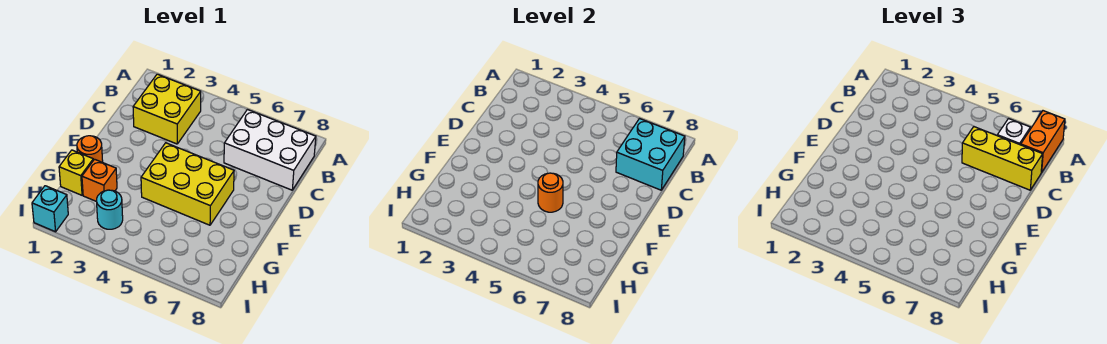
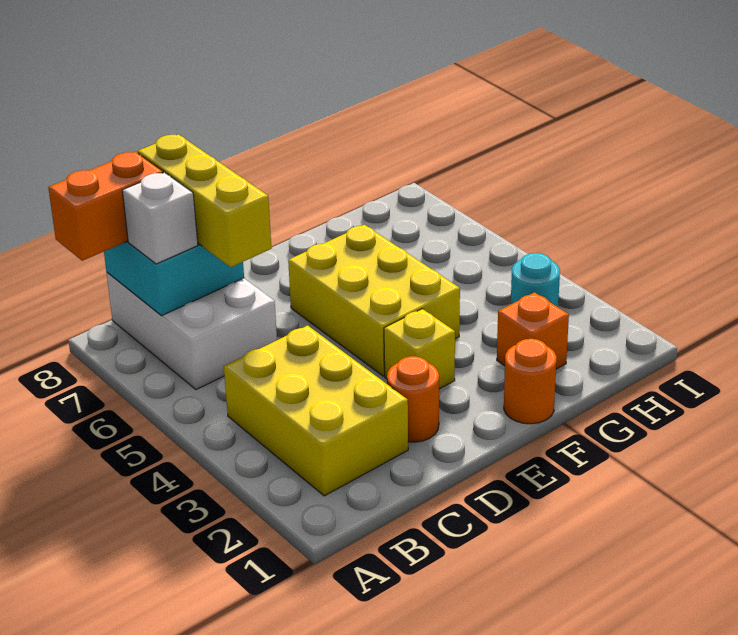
yellow brick B2:C3 level 1 -> yellow brick B2:C4 level 1
orange round brick F5 level 2 -> orange round brick D2 level 1
yellow brick G1 level 1 -> yellow brick E3 level 1
cyan brick I1 level 1 -> none

